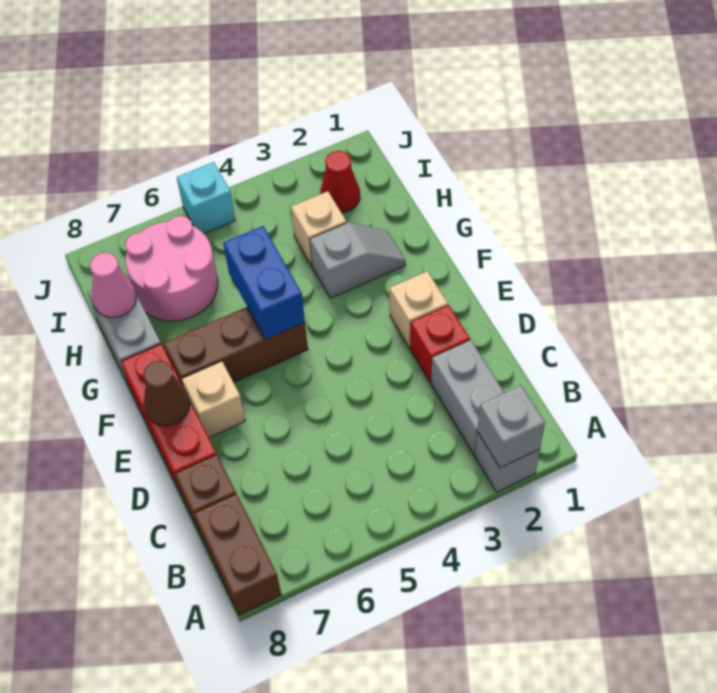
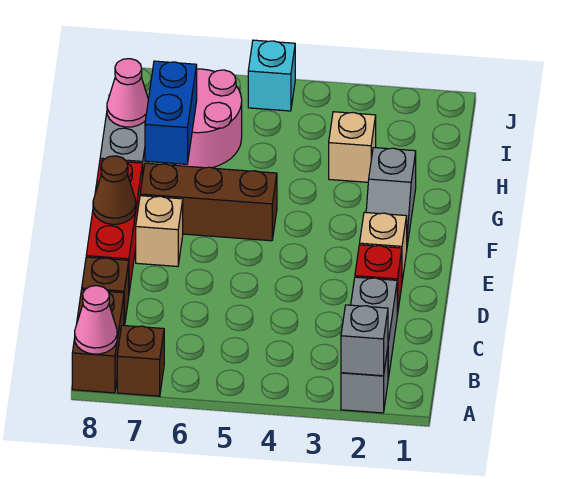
none -> brown brick A7 level 1
none -> pink cone A8 level 2
blue brick F5:G5 level 2 -> blue brick G7:H7 level 2
grey slope G2:G3 level 1 top 3 -> grey slope F2:G2 level 1 top G
red cone I2 level 1 -> none

